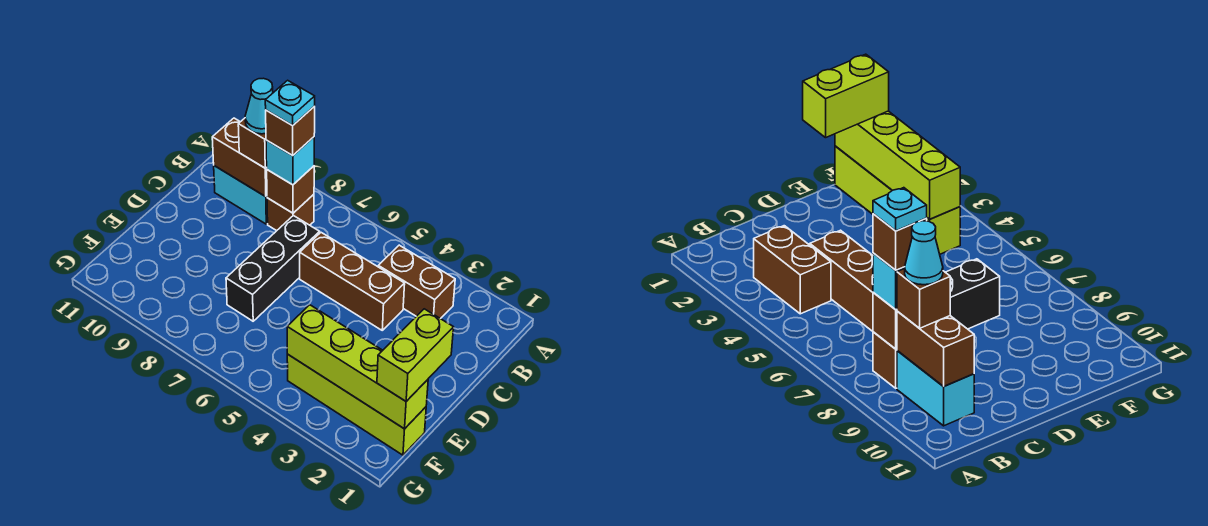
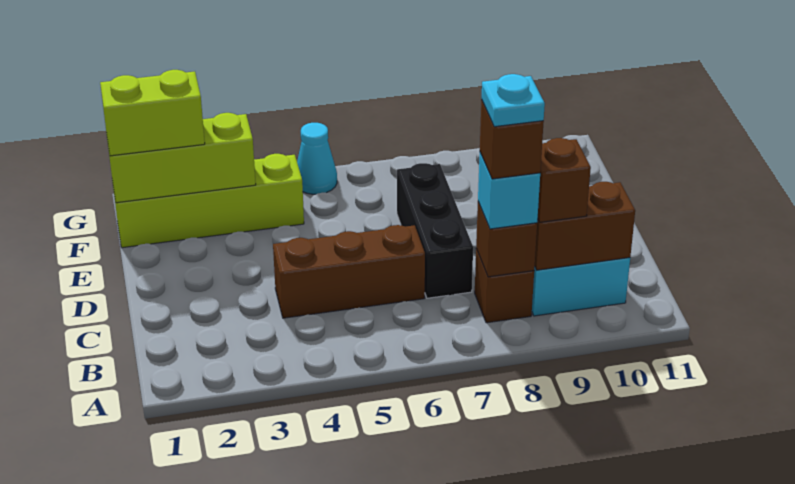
brown brick B3:B4 level 1 -> none
cyan cone B9 level 4 -> cyan cone G5 level 1
lime brick E1:F1 level 3 -> lime brick F1:F2 level 3
lime brick F1:F4 level 2 -> lime brick F1:F3 level 2

